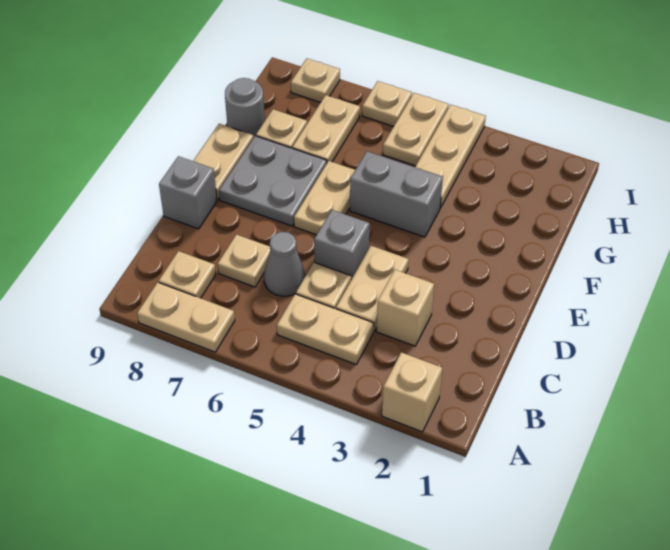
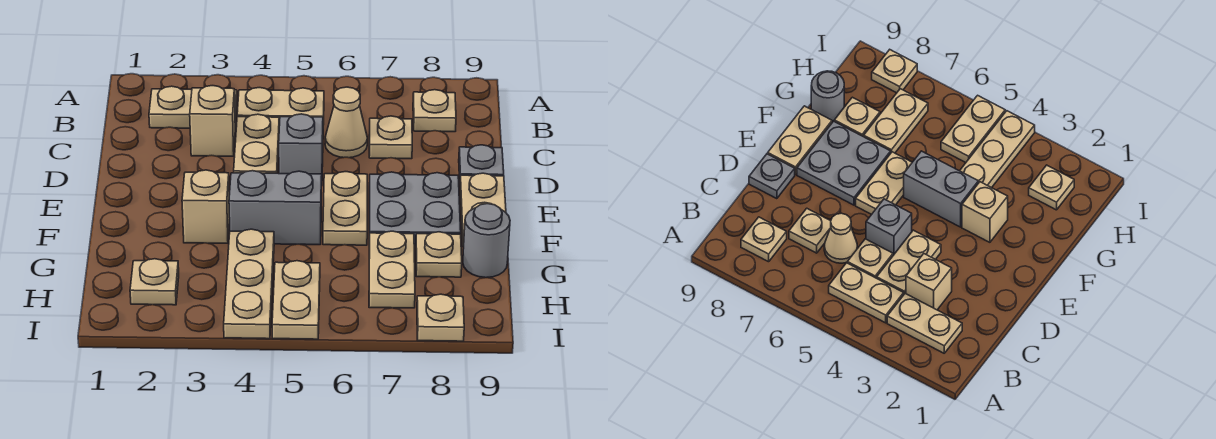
tan brick A2 level 1 -> tan brick F3 level 1
tan plate A7:A8 level 1 -> tan plate B2:B3 level 1
grey cone C6 level 1 -> tan cone C6 level 1
grey brick D9 level 1 -> grey plate D9 level 1
tan plate I6 level 1 -> tan plate H2 level 1

